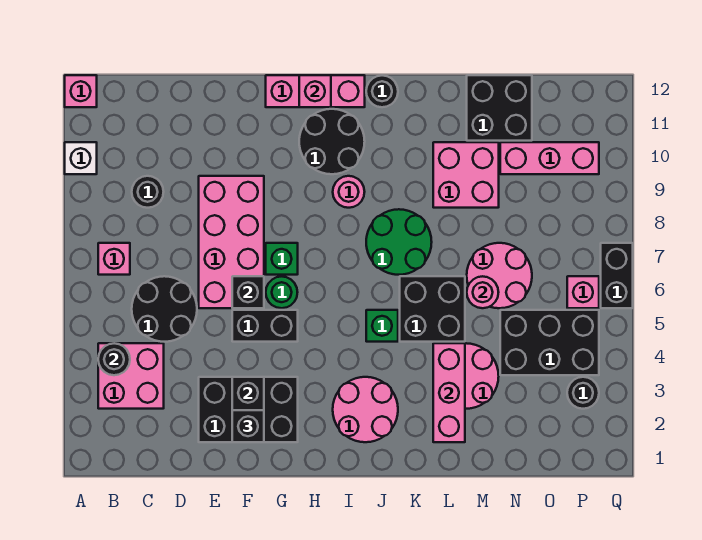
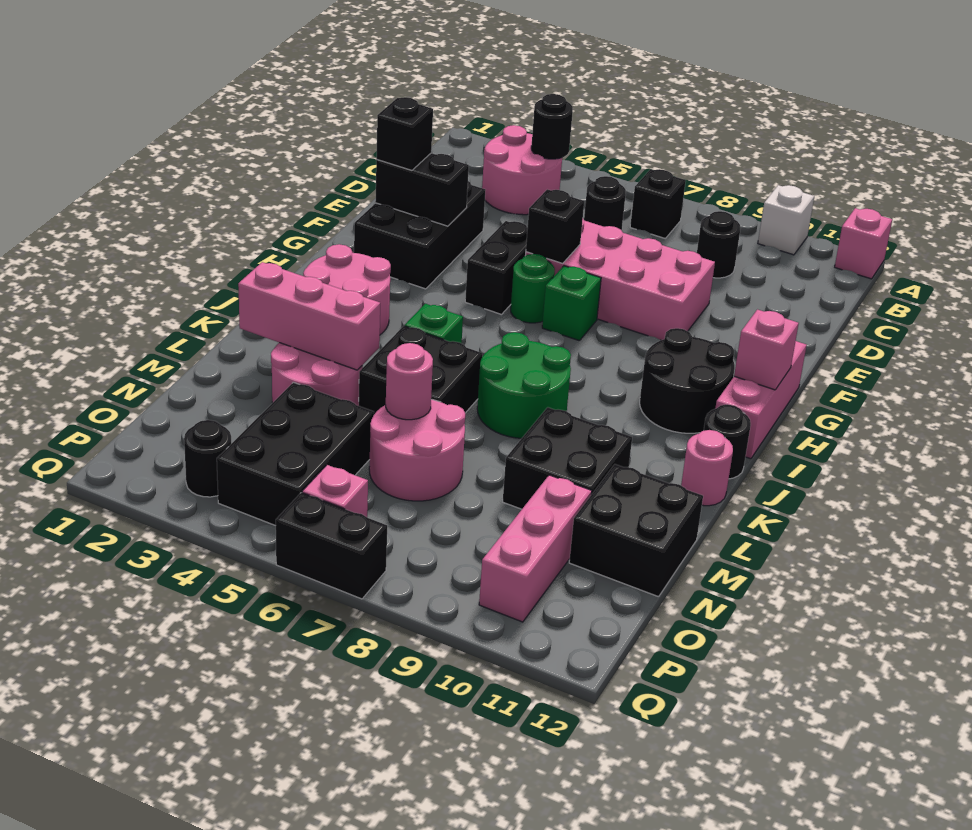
pink brick B3:C4 level 1 -> pink round brick B3:C4 level 1
pink brick B7 level 1 -> black brick B7 level 1
black round brick C5:D6 level 1 -> black round brick C6 level 1
pink round brick I9 level 1 -> pink round brick K12 level 1
pink brick L9:M10 level 1 -> black brick L9:M10 level 1

